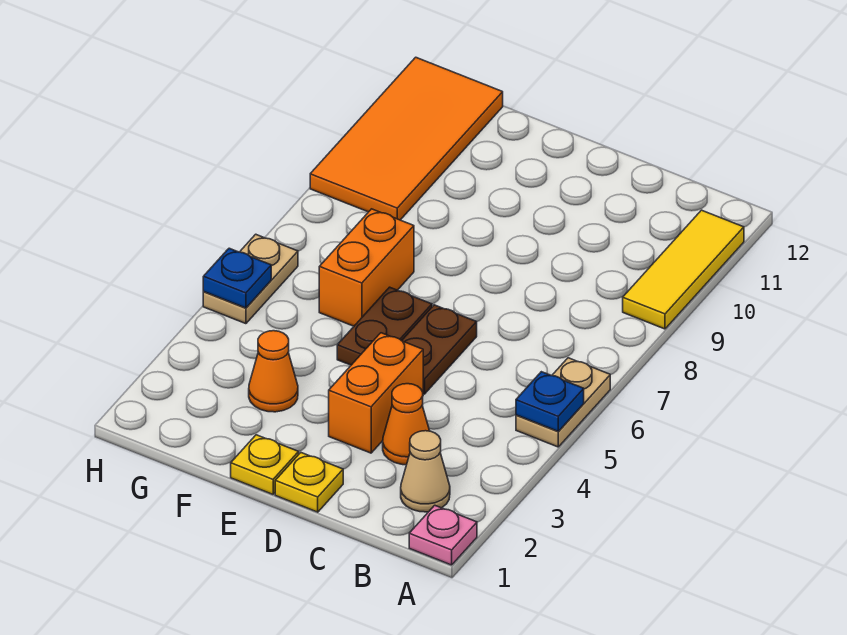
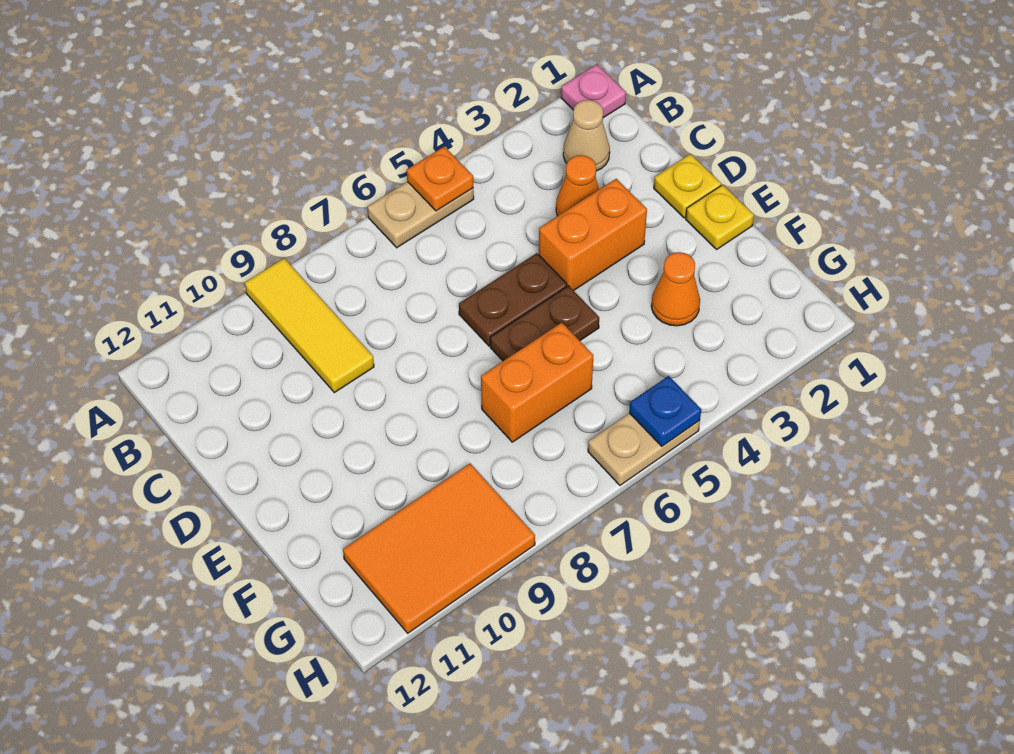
blue plate A5 level 2 -> orange plate A5 level 2
yellow tile A9:A11 level 1 -> yellow tile A9:C9 level 1
orange tile G9:H12 level 1 -> orange tile G9:H11 level 1

